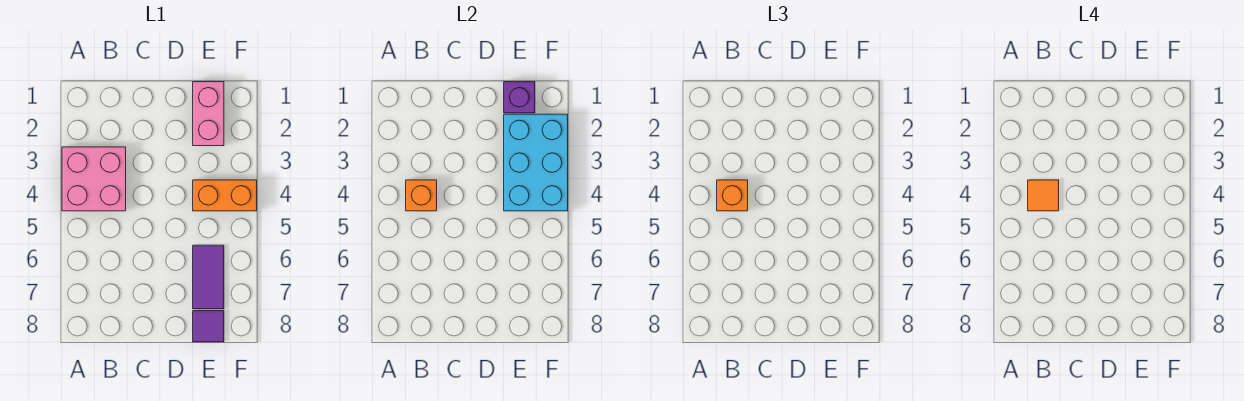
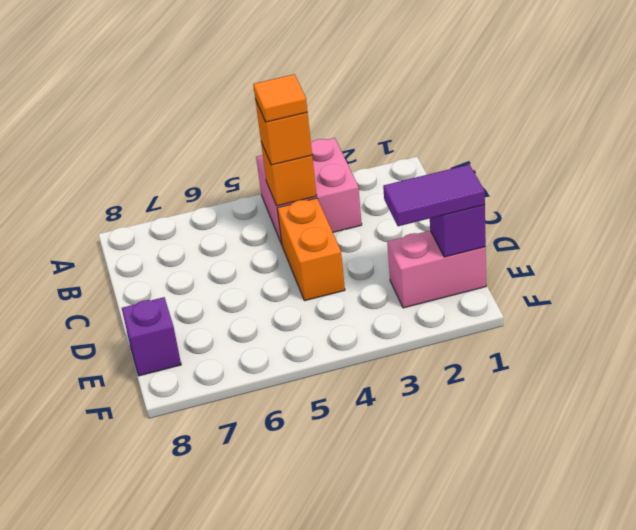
cyan brick E2:F4 level 2 -> none
orange brick E4:F4 level 1 -> orange brick C4:D4 level 1
purple tile E6:E7 level 1 -> purple tile E1:E2 level 3
purple tile E8 level 1 -> purple brick E8 level 1

